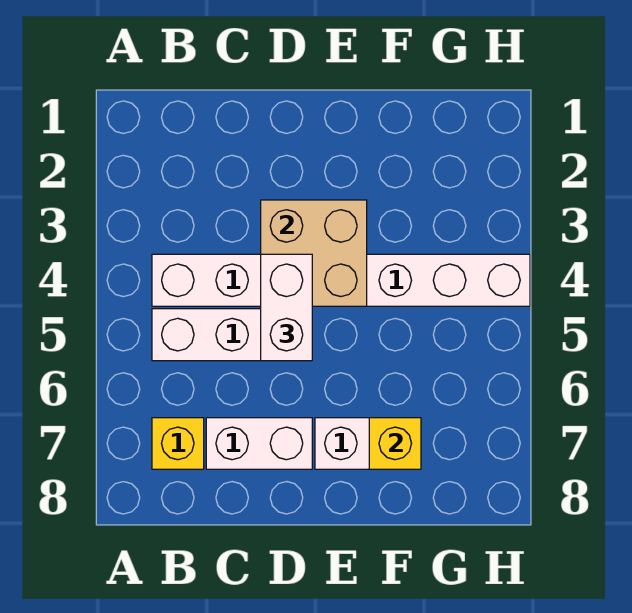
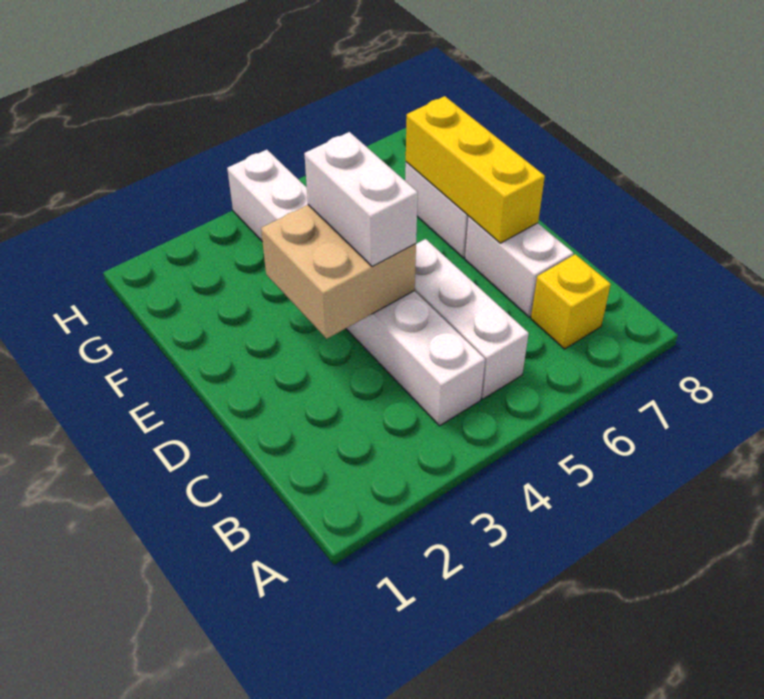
white brick D4:D5 level 3 -> white brick D4:E4 level 3
yellow brick F7 level 2 -> yellow brick D7:F7 level 2

